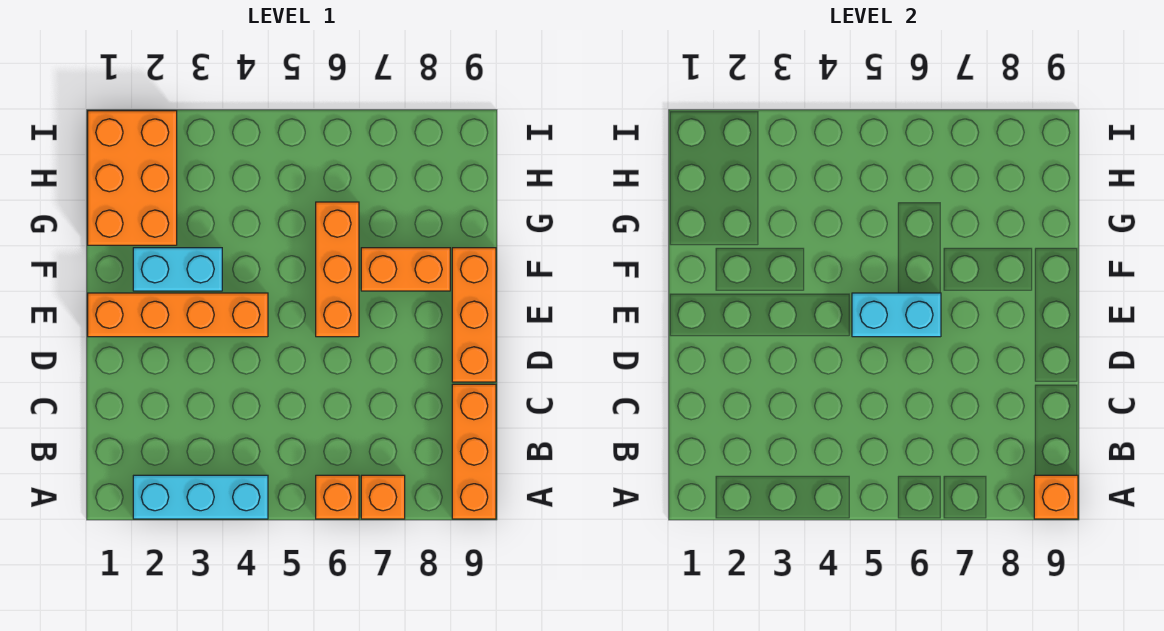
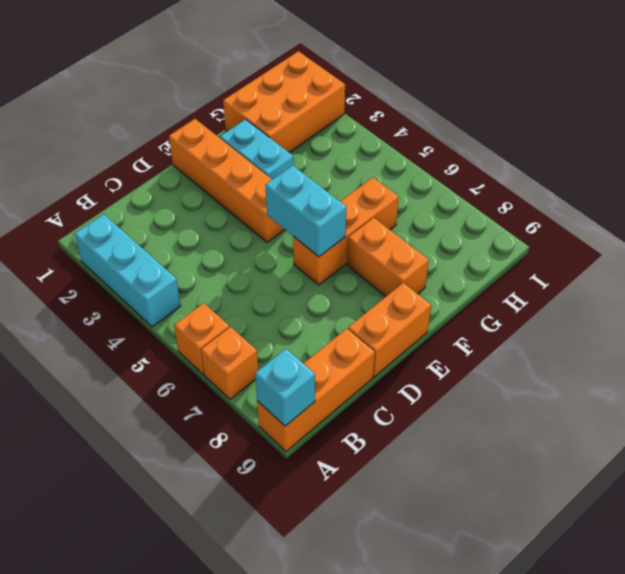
orange brick A9 level 2 -> cyan brick A9 level 2
orange brick D9:F9 level 1 -> orange brick D9:E9 level 1

